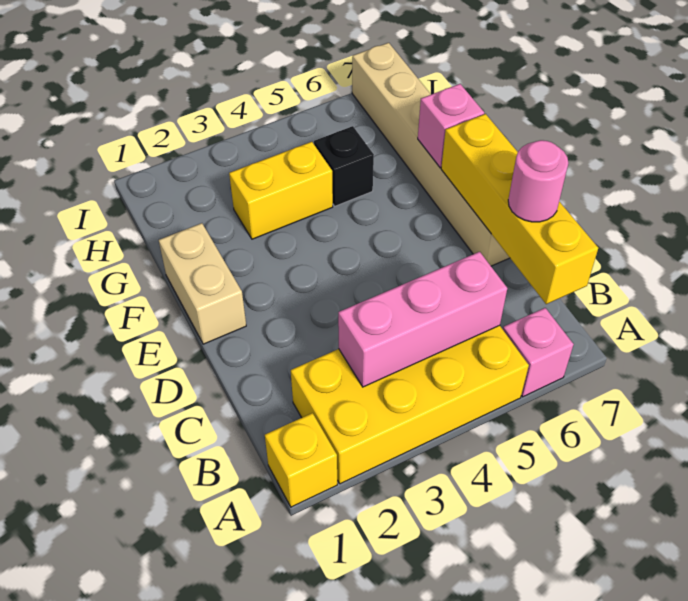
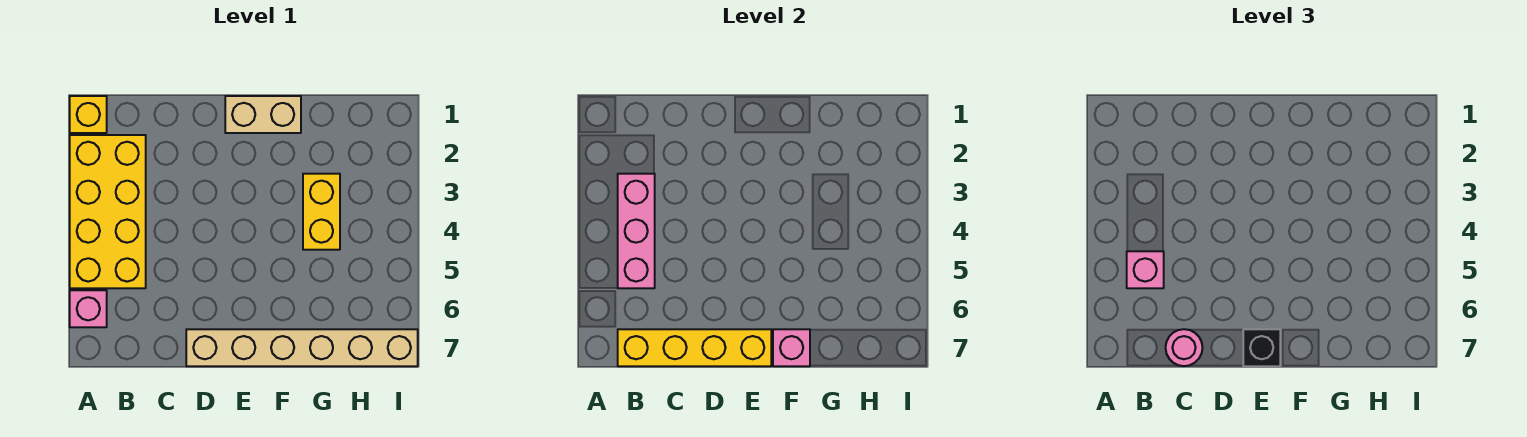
none -> pink brick B5 level 3
black brick G5 level 1 -> black brick E7 level 3

